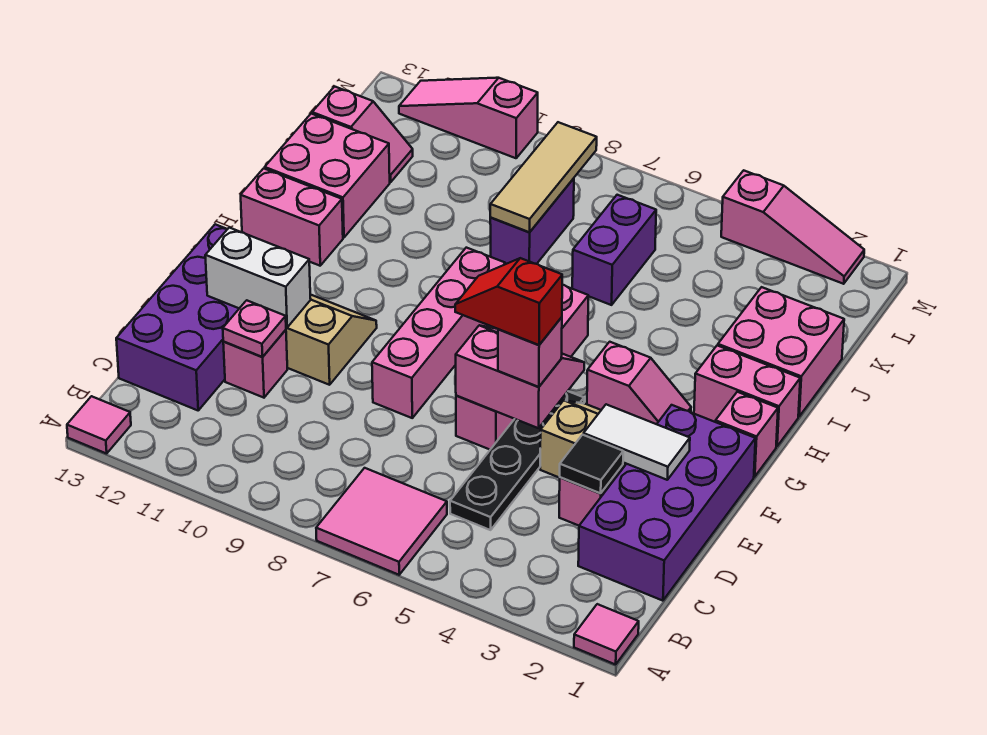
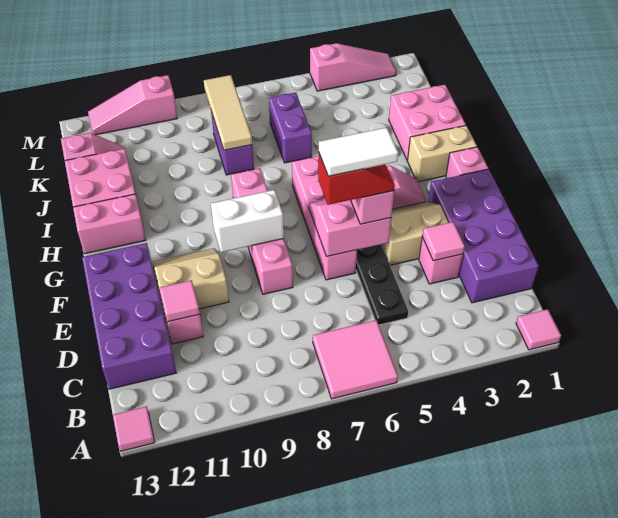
black tile D3 level 2 -> pink tile D3 level 2
pink plate D11 level 2 -> pink tile D11 level 2
white tile E2:E3 level 2 -> white tile E5:E6 level 5
red slope E5:E6 level 4 top 5 -> red slope E5:E6 level 4 top 6
white brick E11:E12 level 2 -> white brick F8:F9 level 2
pink brick H1:H2 level 1 -> tan brick H1:H2 level 1

